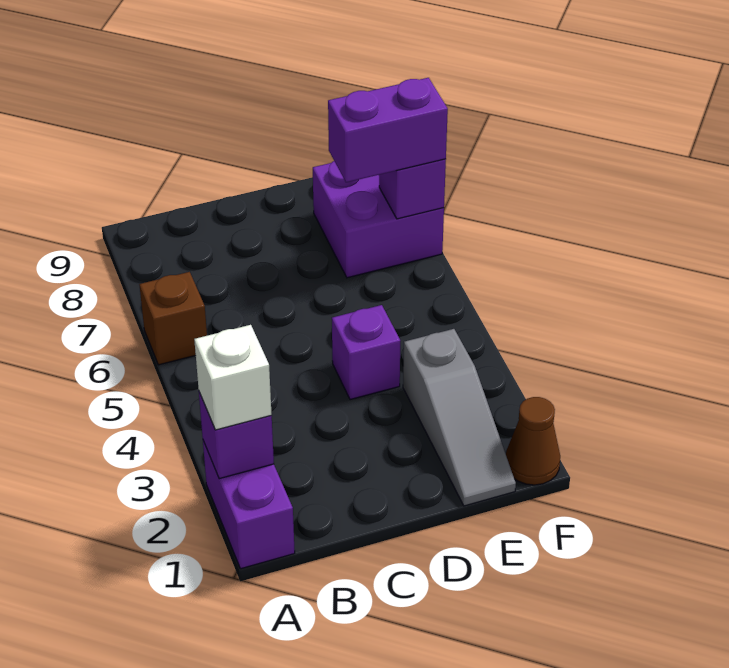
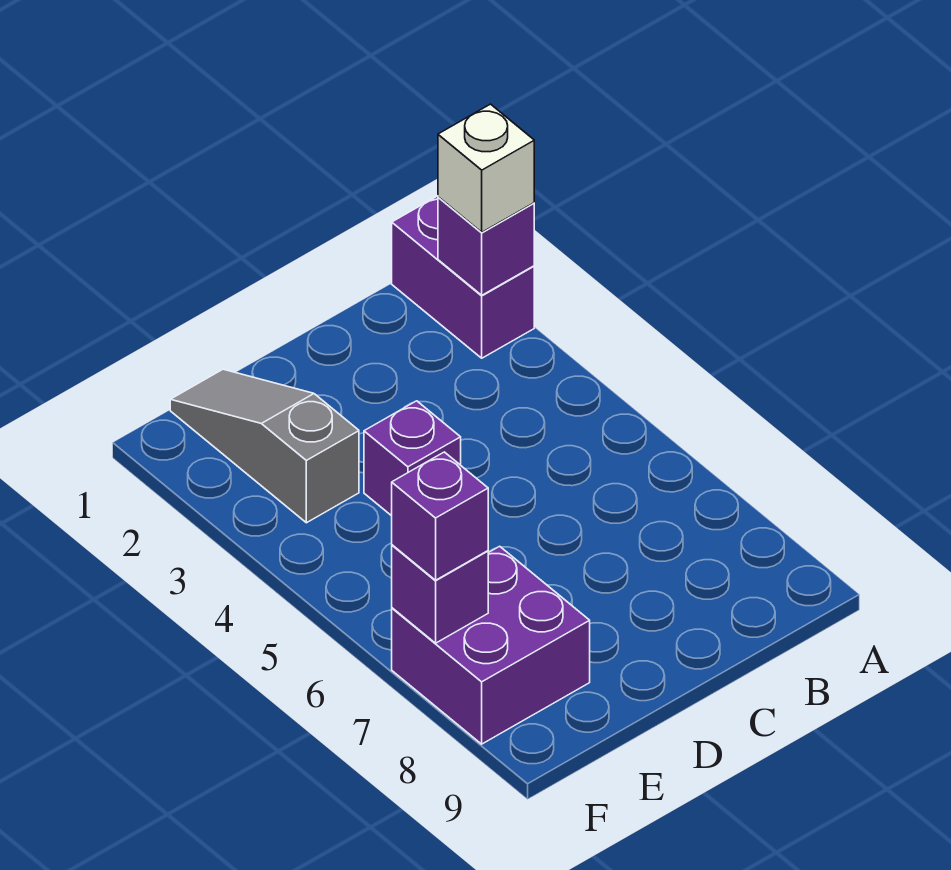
brown brick A6 level 1 -> none
purple brick E7:F7 level 3 -> purple brick F7 level 3
brown cone F1 level 1 -> none

